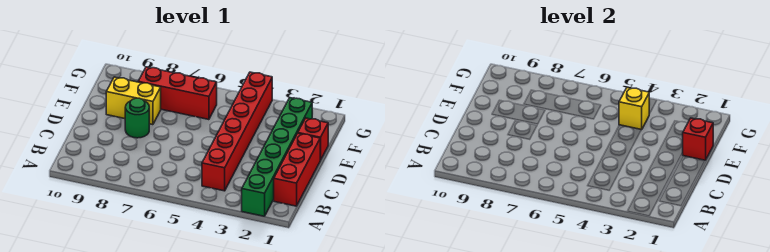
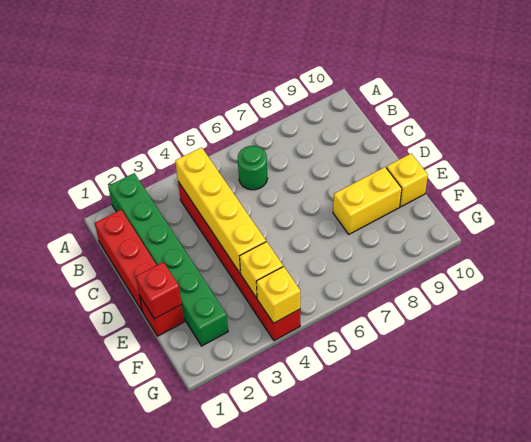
none -> yellow brick B4:E4 level 2
green round brick D8 level 1 -> green round brick B6 level 1
none -> yellow brick E10 level 1
red brick F6:F8 level 1 -> none
none -> yellow brick G4 level 2

